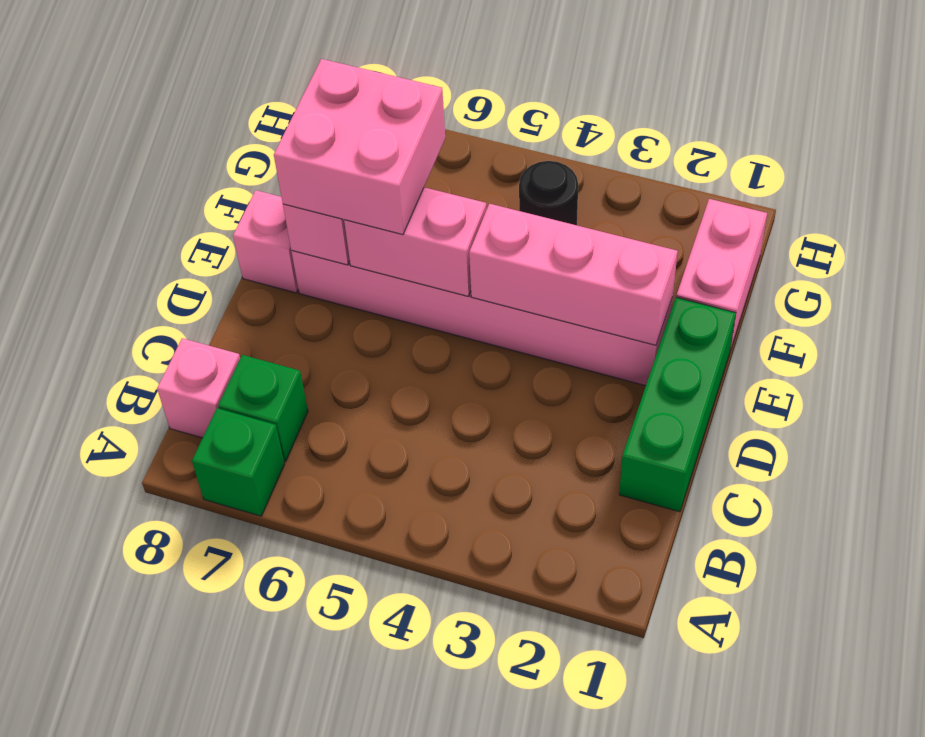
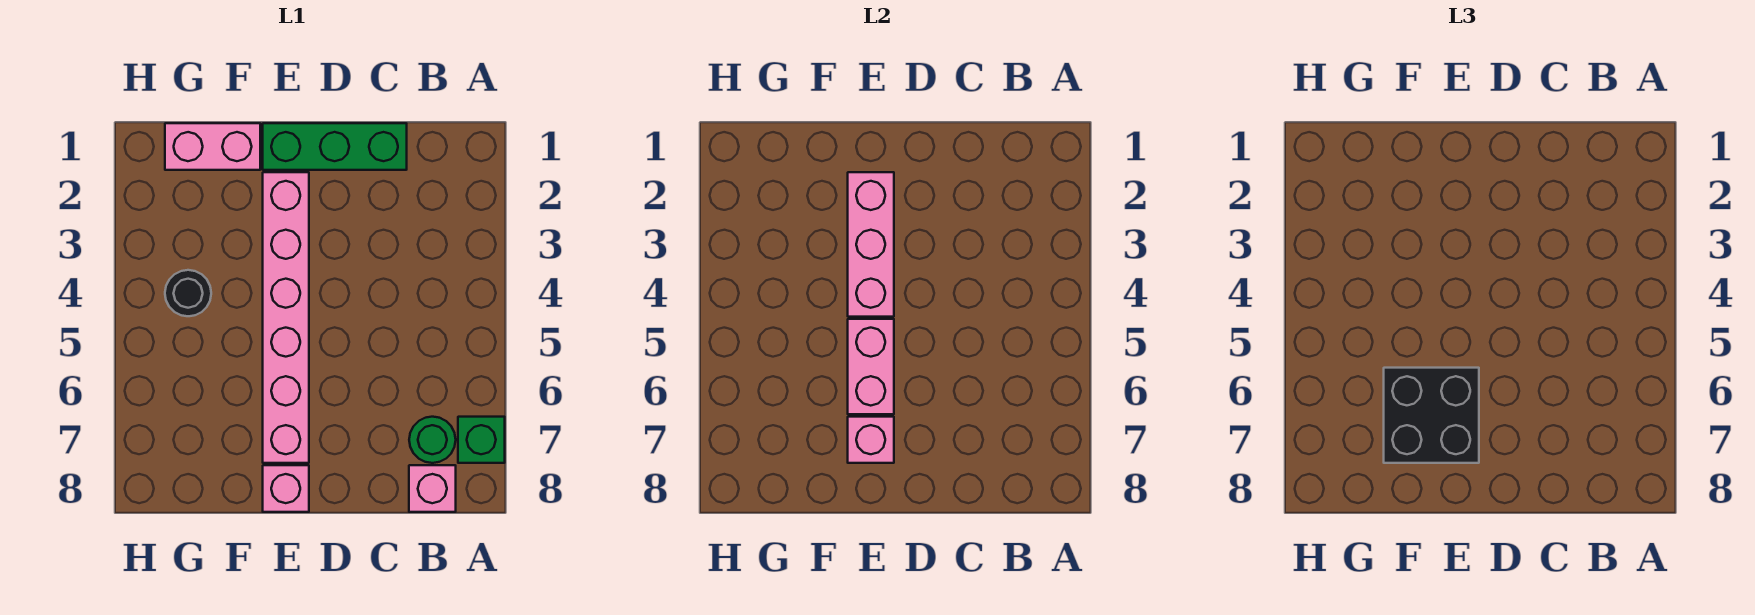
green brick B7 level 1 -> green round brick B7 level 1
pink brick E6:F7 level 3 -> black brick E6:F7 level 3

